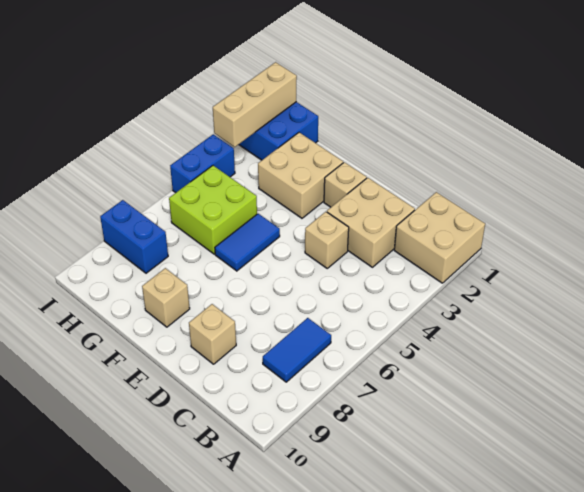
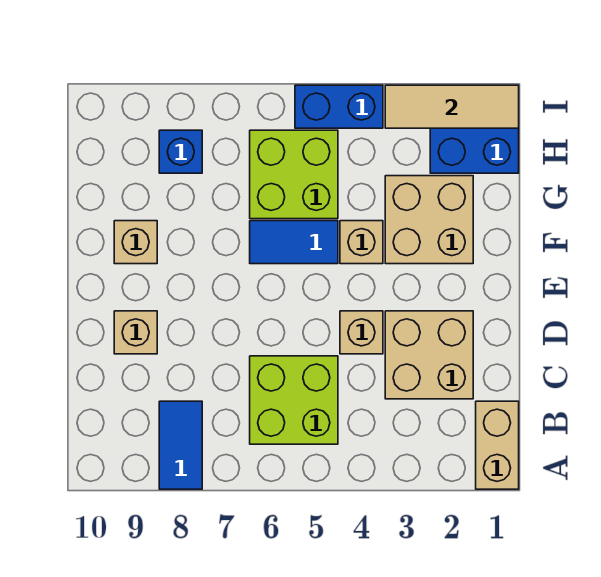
tan brick A1:B2 level 1 -> tan brick A1:B1 level 1
none -> lime brick B5:C6 level 1
blue tile B7:B8 level 1 -> blue tile A8:B8 level 1
tan brick E2 level 1 -> tan brick F4 level 1
blue brick H8:I8 level 1 -> blue brick H8 level 1
tan brick I1:I3 level 2 -> tan tile I1:I3 level 2

